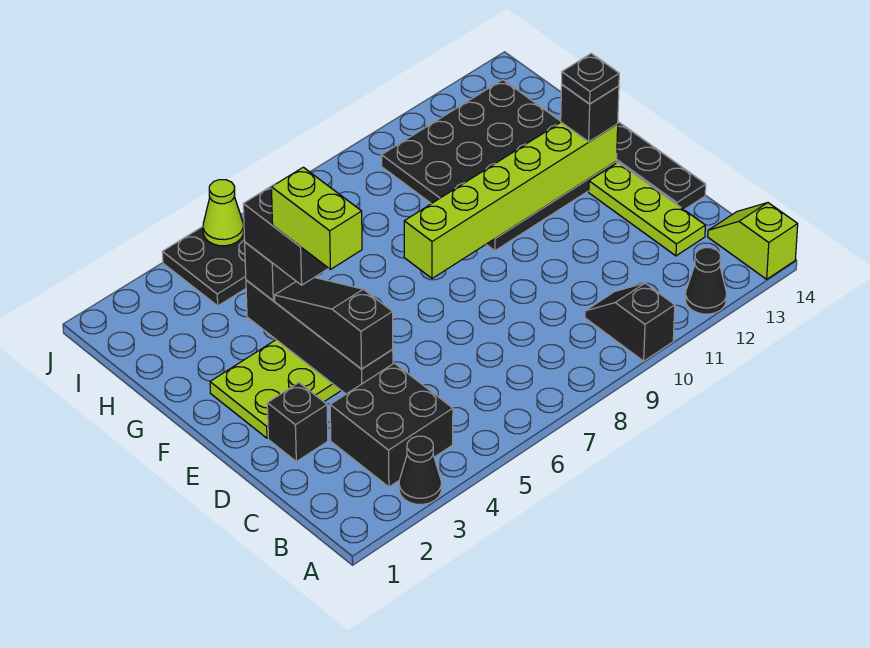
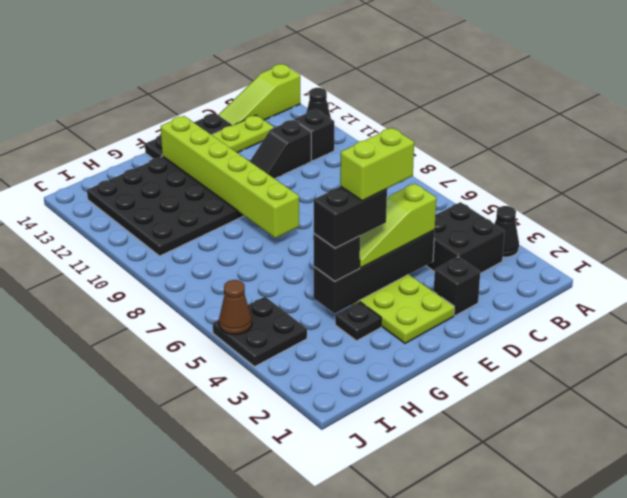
black slope A10:B10 level 1 top A -> black slope C11:D11 level 1 top C
lime slope A14:B14 level 1 top A -> lime slope A14:C14 level 1 top A
black slope D4:F4 level 3 top D -> lime slope D4:F4 level 3 top D
black brick F13 level 3 -> black brick B11 level 1
black plate F13 level 4 -> black plate G3 level 1
lime cone J5 level 2 -> brown cone J5 level 2

